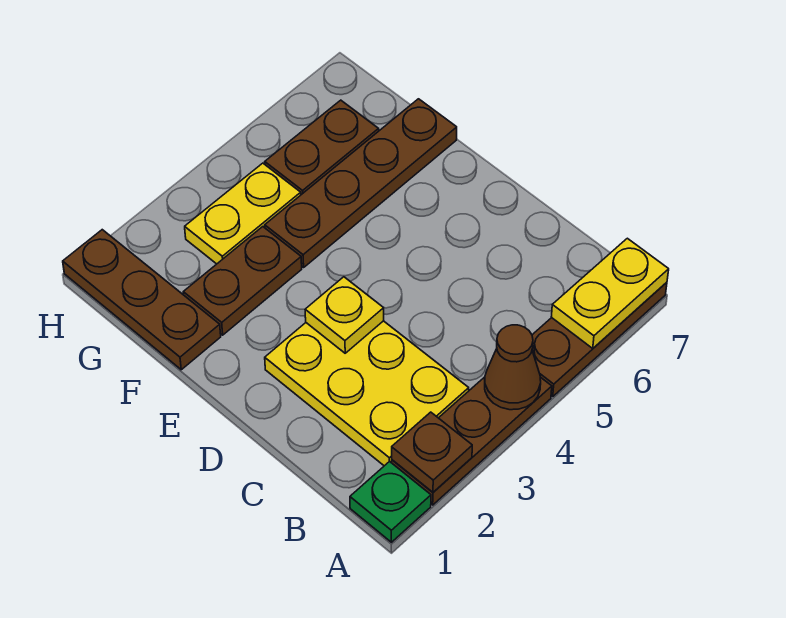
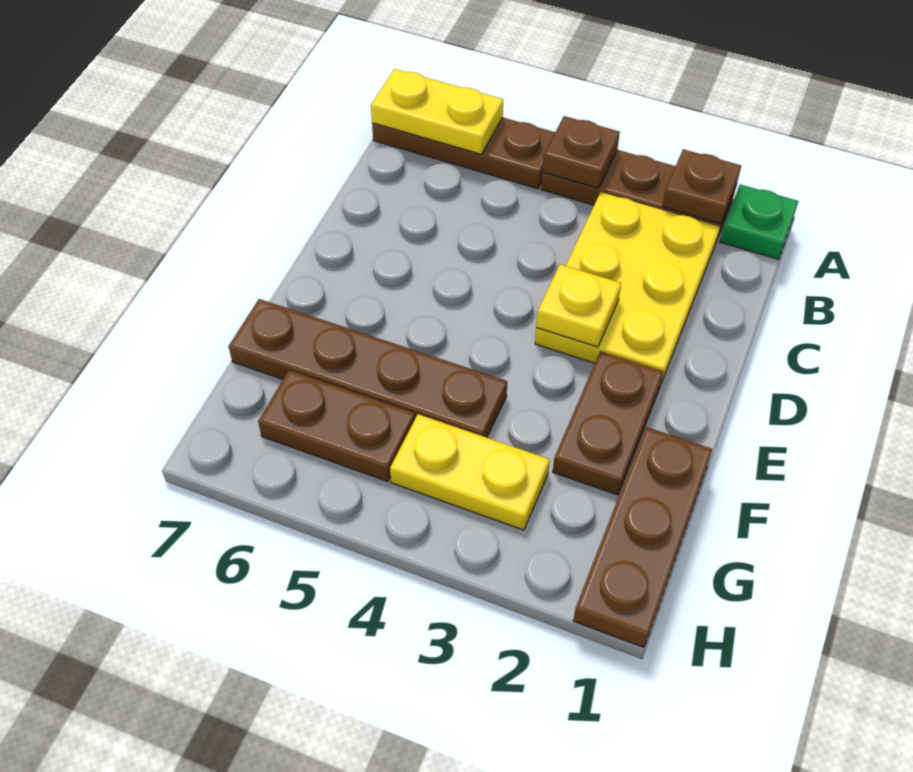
brown cone A4 level 2 -> brown plate A4 level 2
brown plate F2:F3 level 1 -> brown plate E2:F2 level 1

